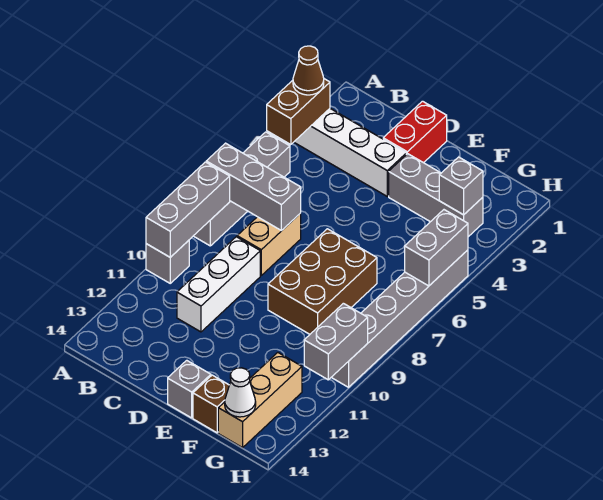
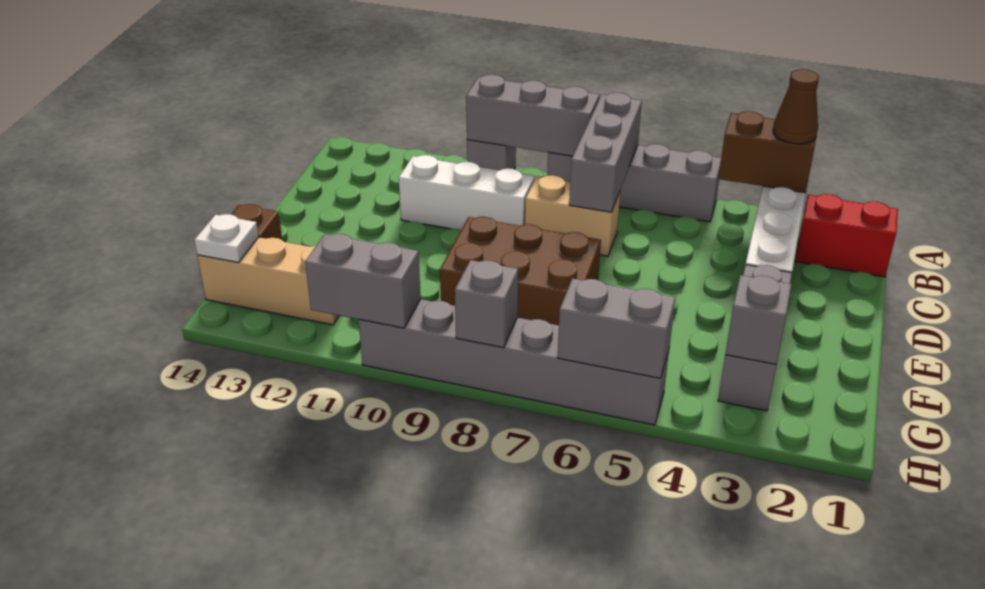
red brick D1:D2 level 1 -> red brick B1:B2 level 1
grey brick E14 level 1 -> grey brick H8 level 2
white cone G14 level 2 -> white plate G14 level 2

